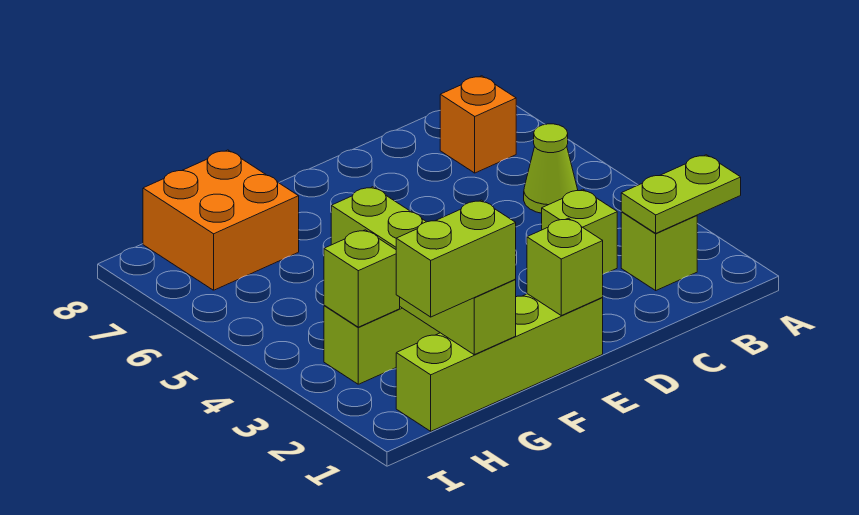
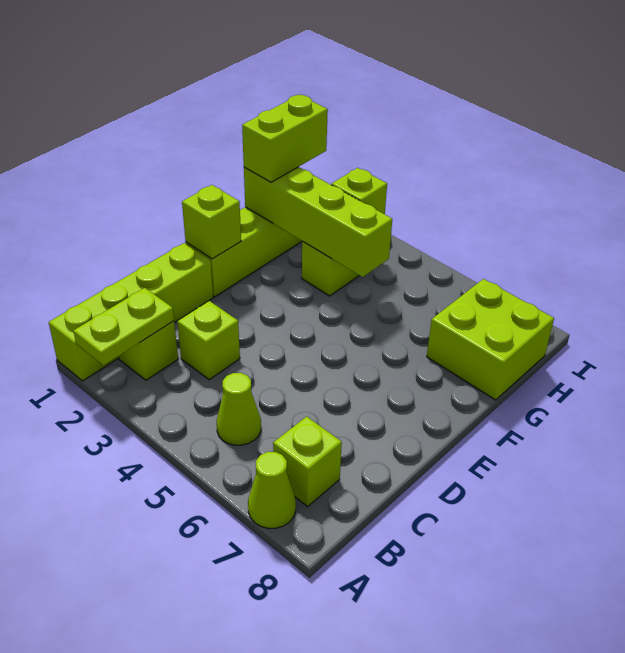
none -> lime brick A1:D1 level 1
none -> lime cone A7 level 1
orange brick B7 level 1 -> lime brick B7 level 1
orange brick G7:H8 level 1 -> lime brick G7:H8 level 1

